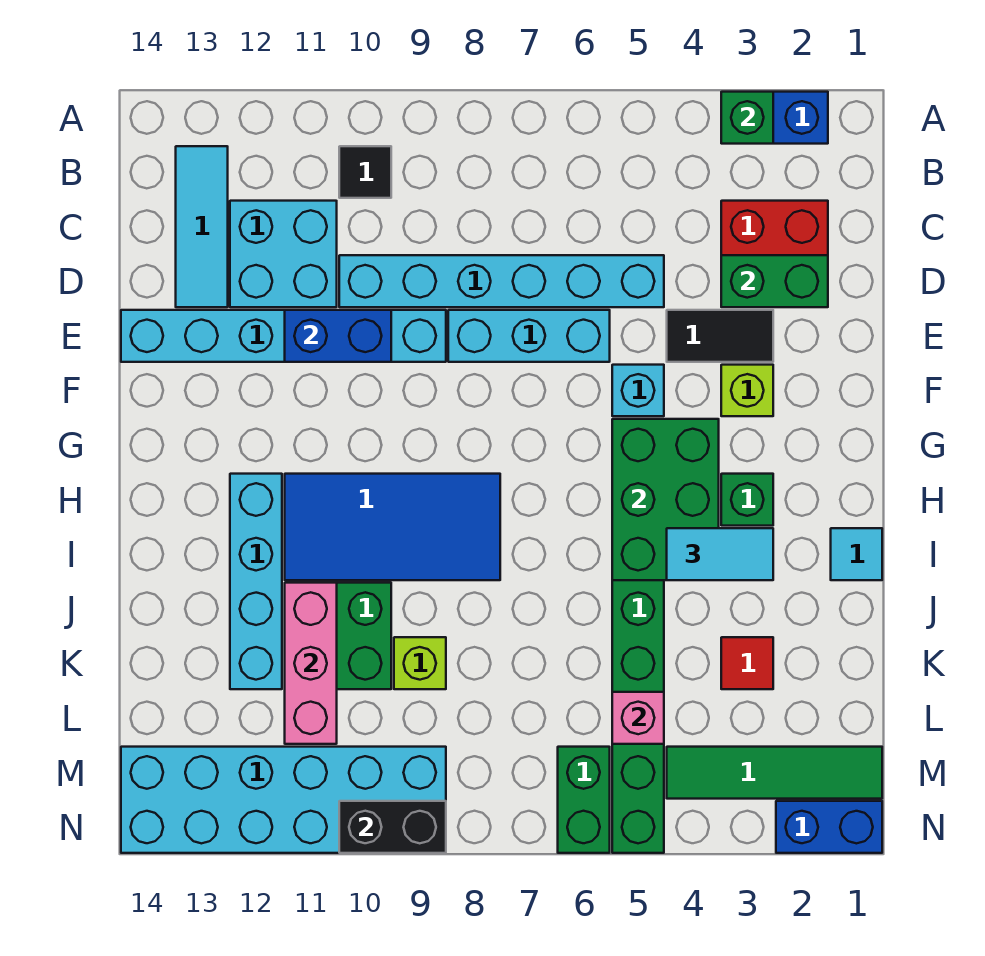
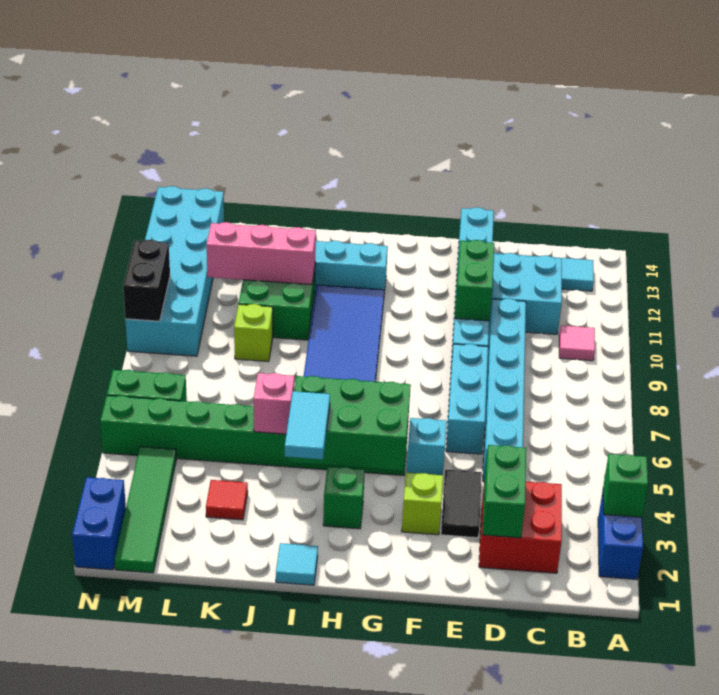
black tile B10 level 1 -> pink tile B10 level 1
blue brick E10:E11 level 2 -> green brick E10:E11 level 2
pink brick L5 level 2 -> pink brick J5 level 2

